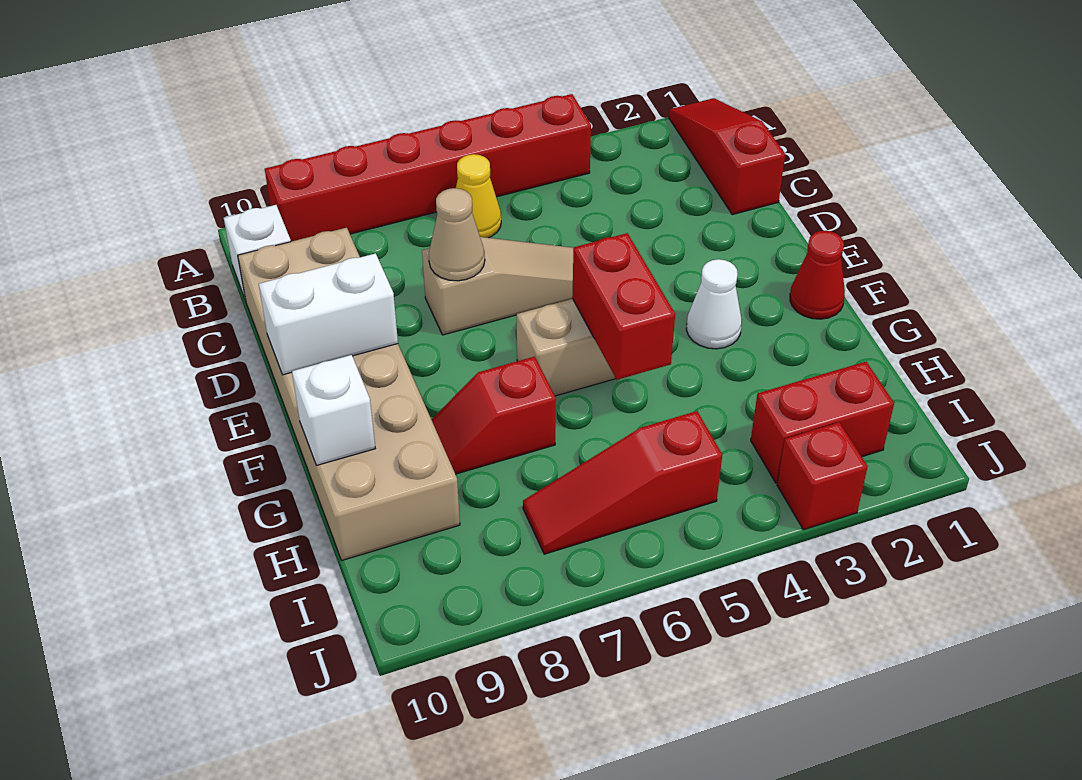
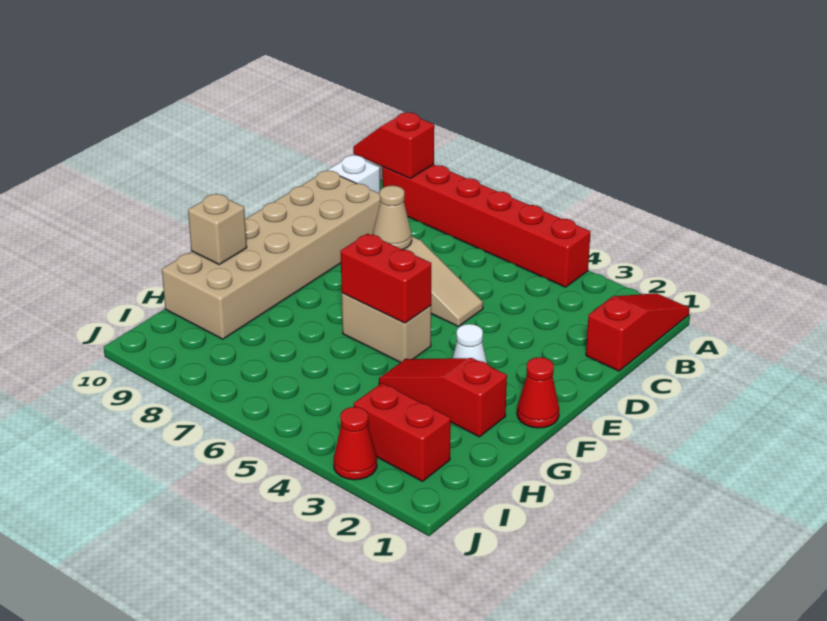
yellow cone B6 level 1 -> none
white brick E9:E10 level 2 -> none
red brick F5:G5 level 2 -> red brick F5:F6 level 2
red slope G7:G8 level 1 top 7 -> red slope A9:A10 level 2 top 9
white brick G10 level 2 -> tan brick G10 level 2
red slope I5:I7 level 1 top 5 -> red slope G2:G4 level 1 top 2
red brick J3 level 1 -> red cone J3 level 1

